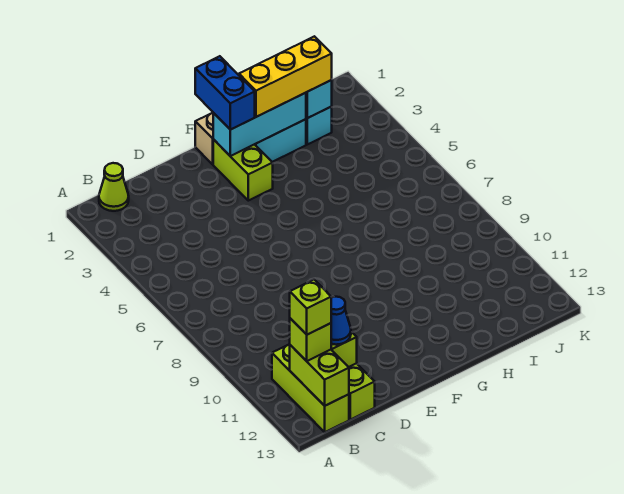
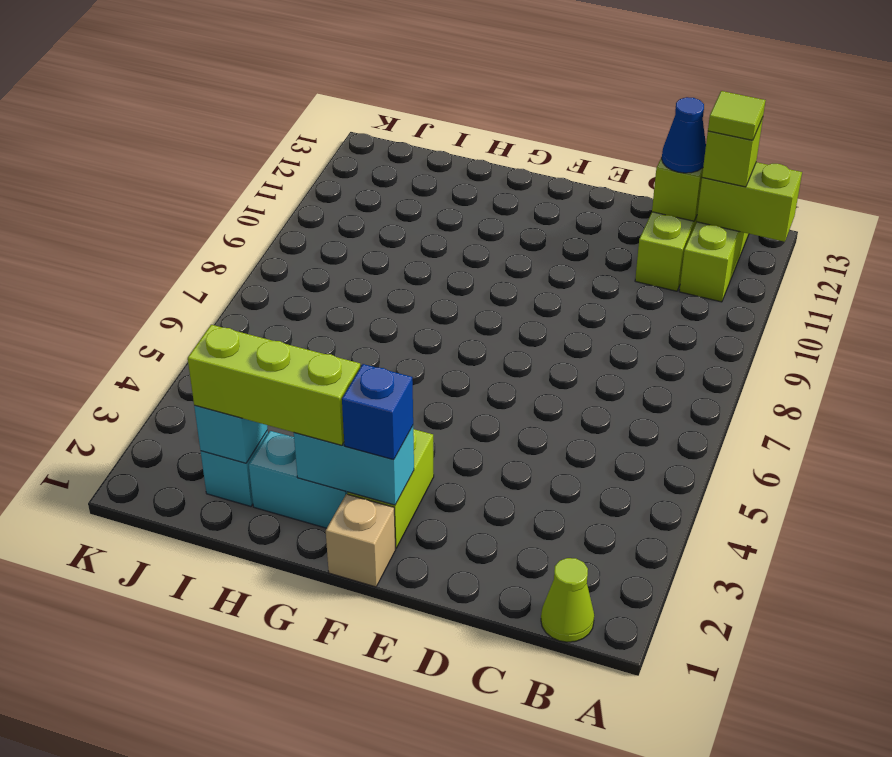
lime brick B12:B13 level 2 -> lime brick A12:B12 level 2
lime brick B12 level 4 -> lime tile B12 level 4
blue brick F1:F2 level 3 -> blue brick F2 level 3
cyan brick F2:H2 level 2 -> cyan brick F2:G2 level 2
yellow brick G2:I2 level 3 -> lime brick G2:I2 level 3

